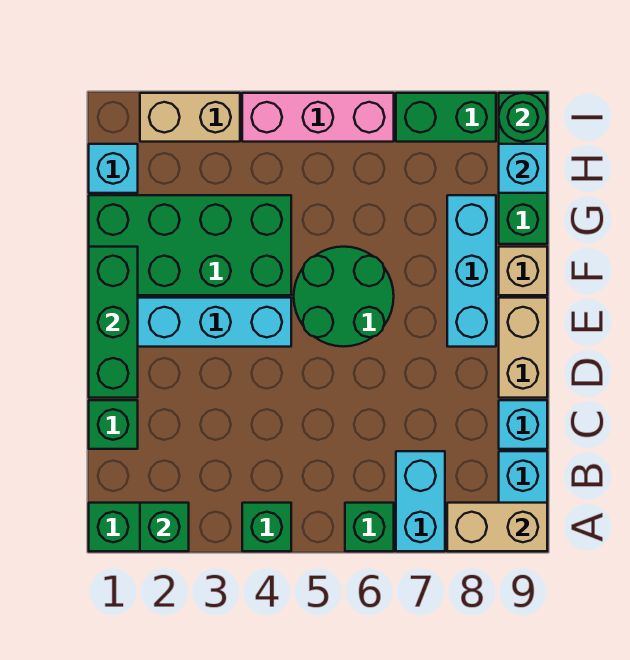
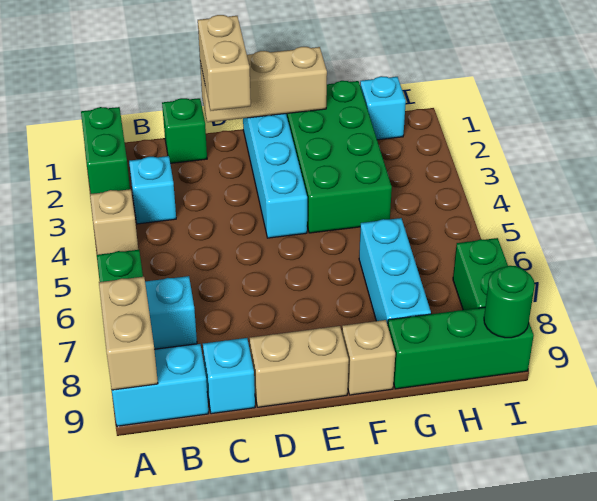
green brick A2 level 2 -> none
green brick A4 level 1 -> tan brick A4 level 1
green brick D1:F1 level 2 -> tan brick D1:F1 level 2
green round brick E5:F6 level 1 -> none
cyan brick E8:G8 level 1 -> cyan brick G6:G8 level 1
cyan brick H9 level 2 -> cyan brick B3 level 1
tan brick I2:I3 level 1 -> tan brick D1:D2 level 3
pink brick I4:I6 level 1 -> none

